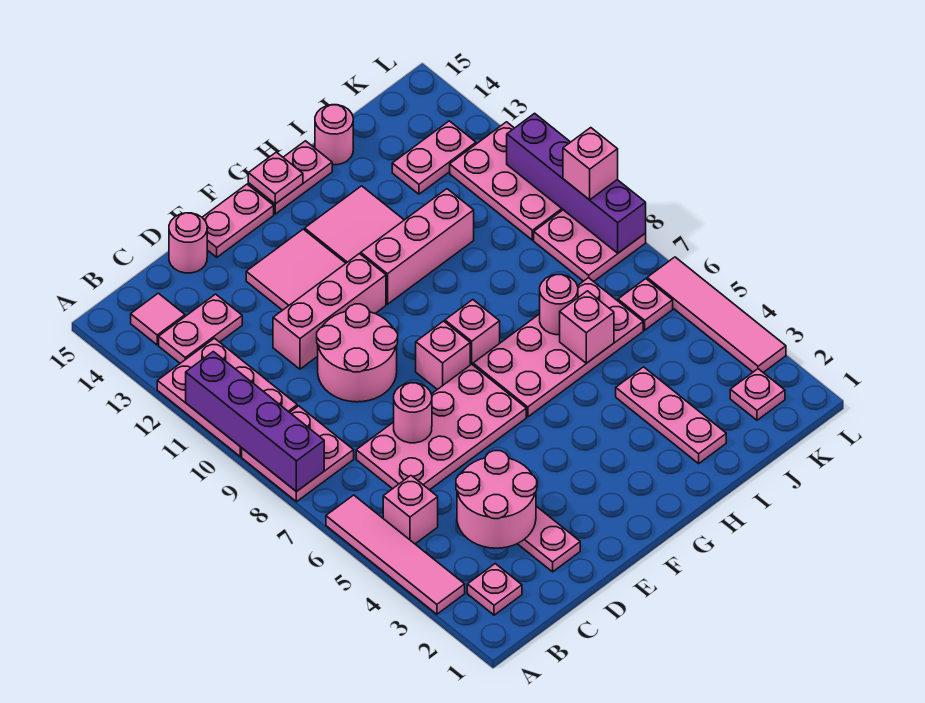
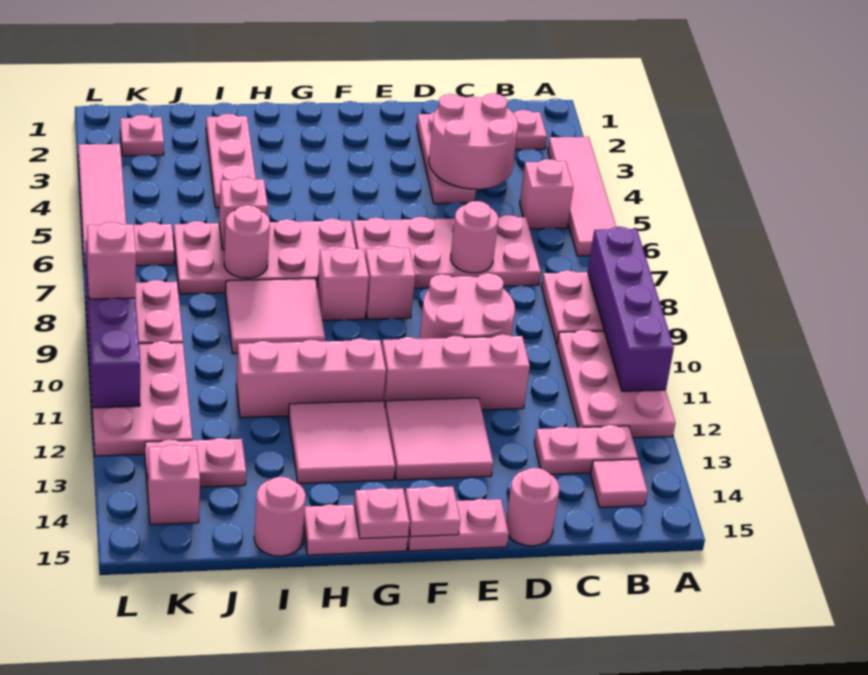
none -> pink plate F15 level 2
none -> pink tile H8:I9 level 1
none -> pink brick K14 level 1

